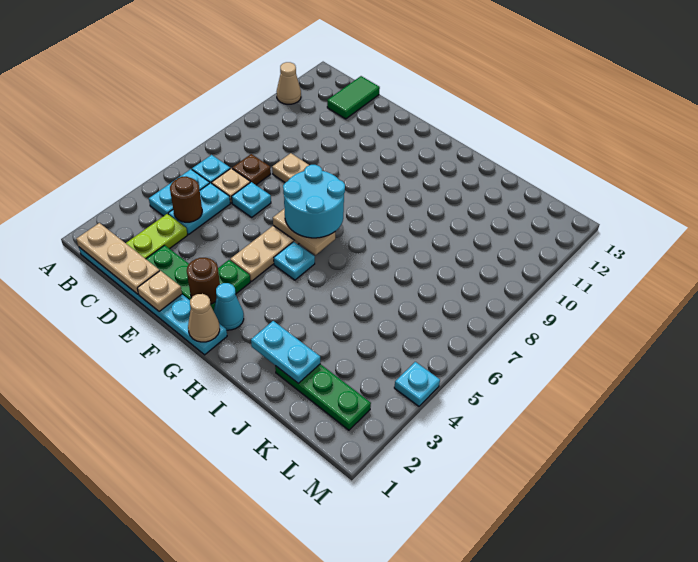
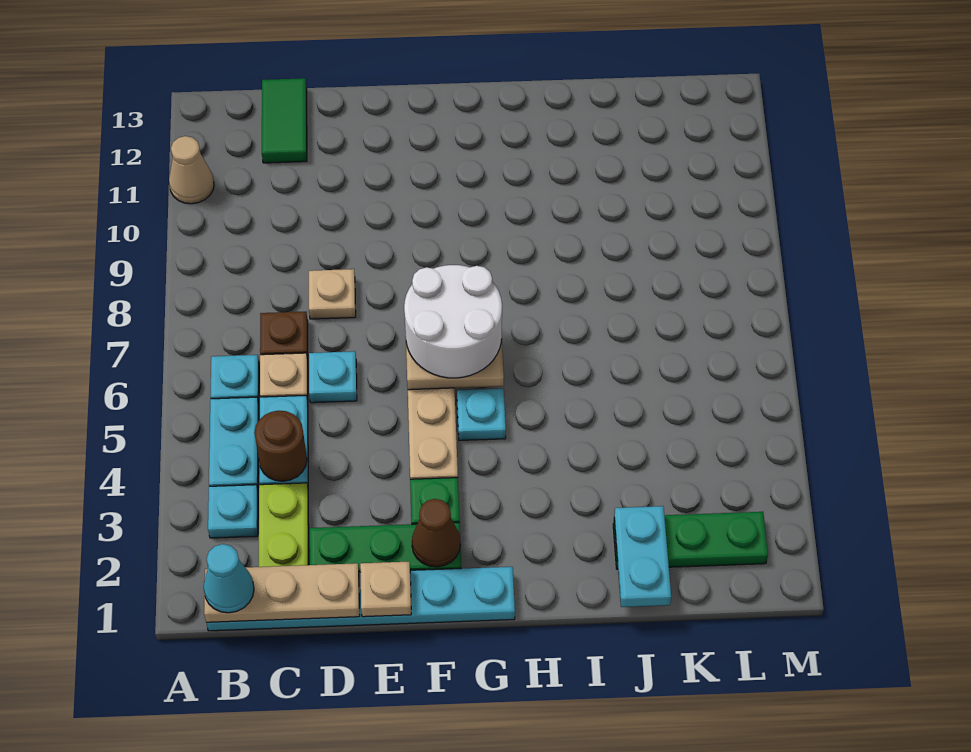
brown round brick F2 level 2 -> brown cone F2 level 2
cyan round brick F6:G7 level 3 -> white round brick F6:G7 level 3
tan cone G1 level 2 -> none
cyan cone G2 level 1 -> cyan cone B1 level 3
cyan plate I2:J2 level 2 -> cyan plate J1:J2 level 2
cyan plate M4 level 1 -> cyan plate B3 level 1

